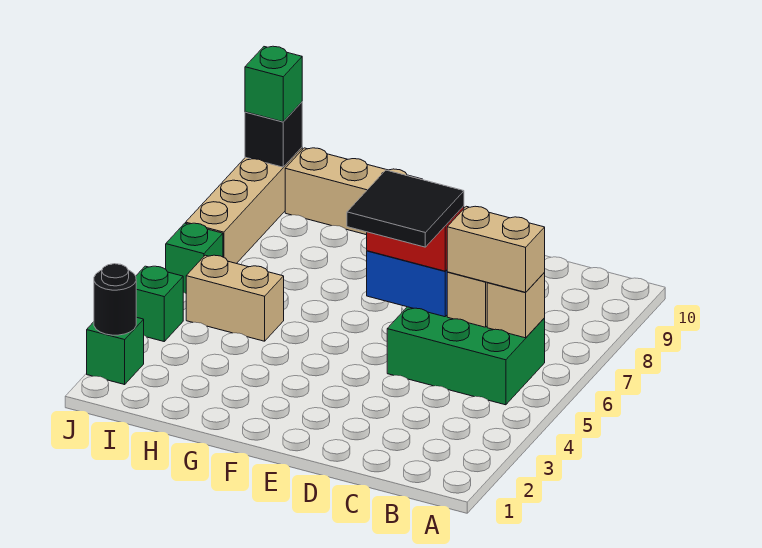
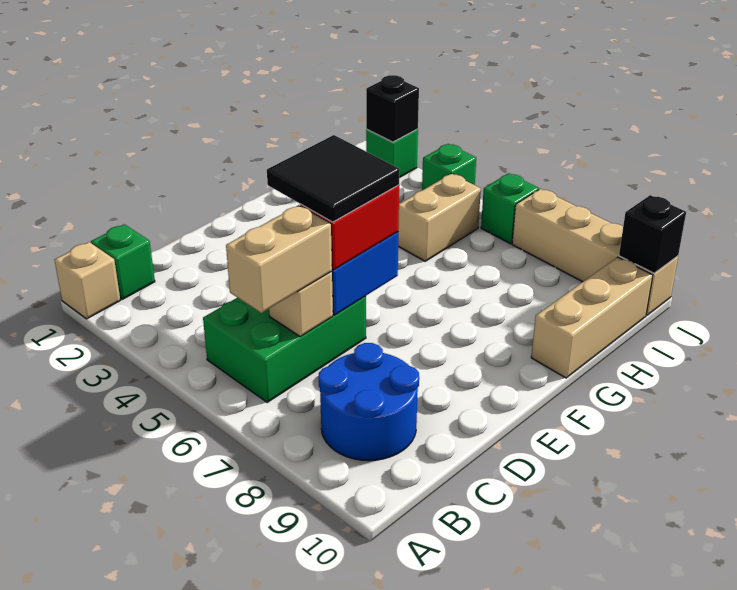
tan brick B6 level 2 -> tan brick A1 level 1
none -> blue round brick B8:C9 level 1
black round brick J2 level 2 -> black brick J2 level 2
green brick J10 level 3 -> green brick B1 level 1

